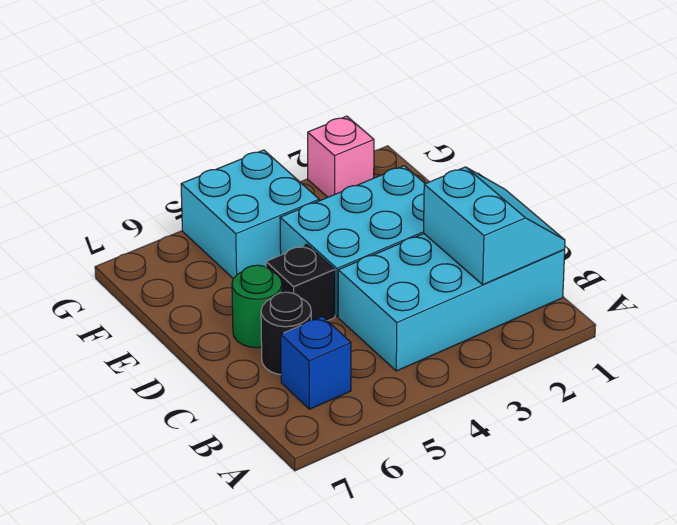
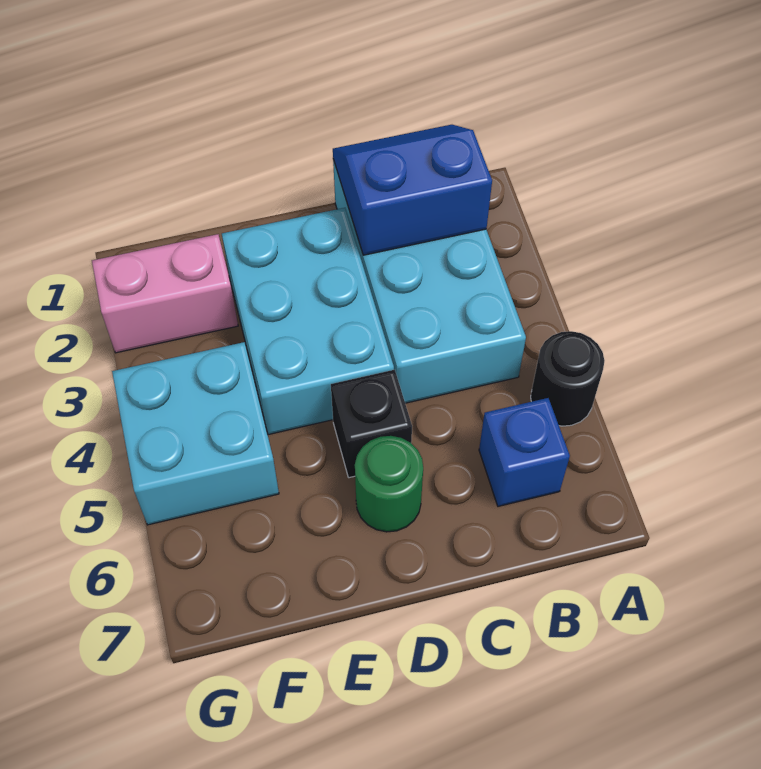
cyan slope B1:C2 level 2 top 2 -> blue slope B1:C2 level 2 top 2
black round brick C6 level 1 -> black round brick A5 level 1
pink brick G2 level 1 -> pink brick F2:G2 level 1

